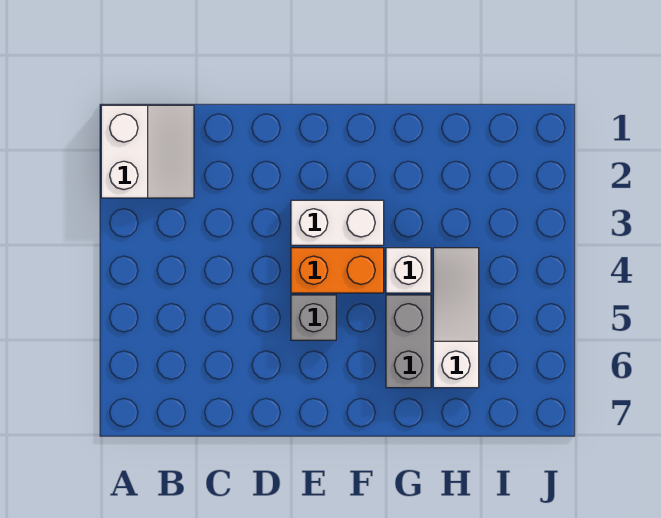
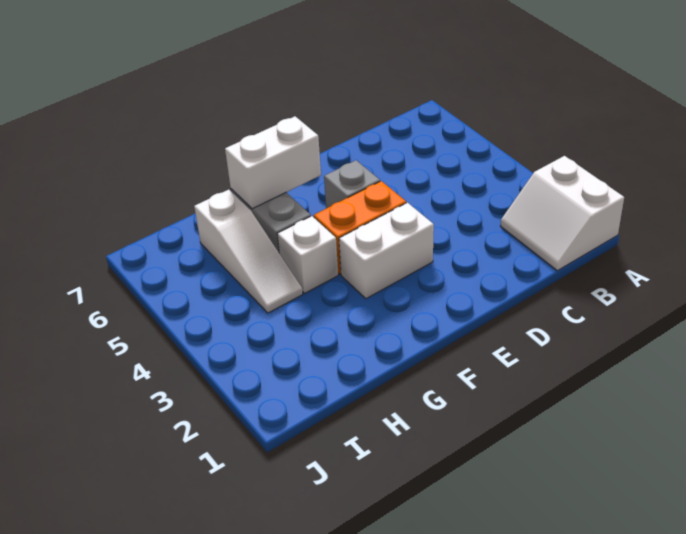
none -> white brick F6:G6 level 2

